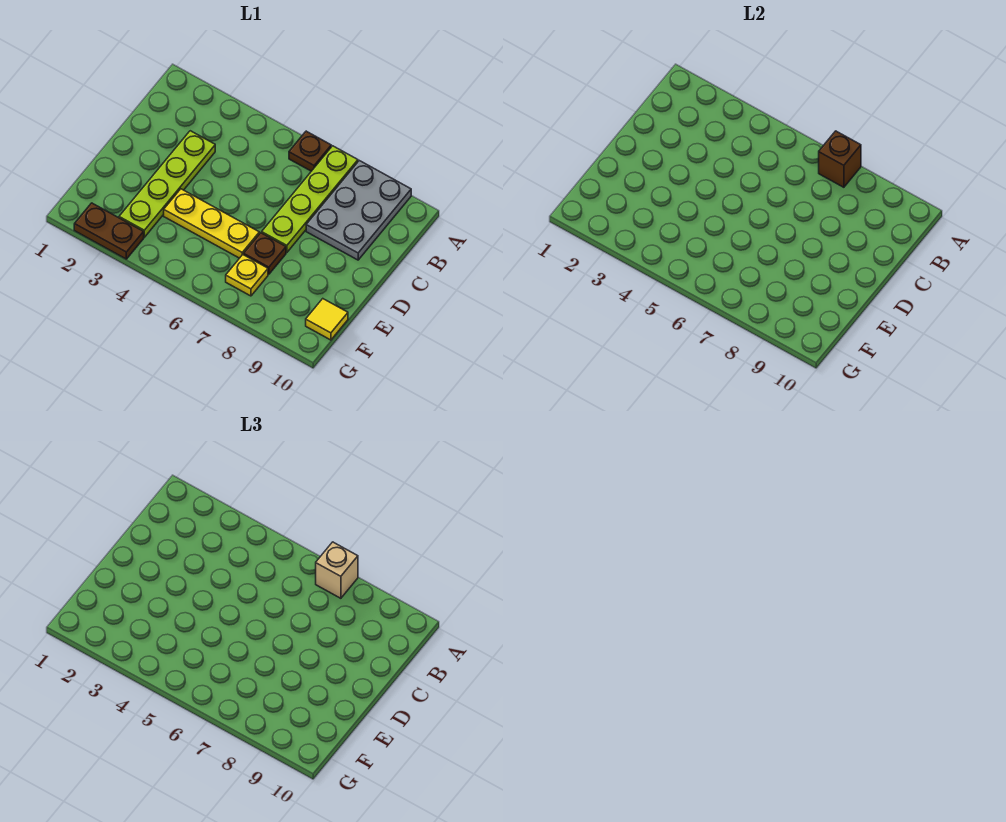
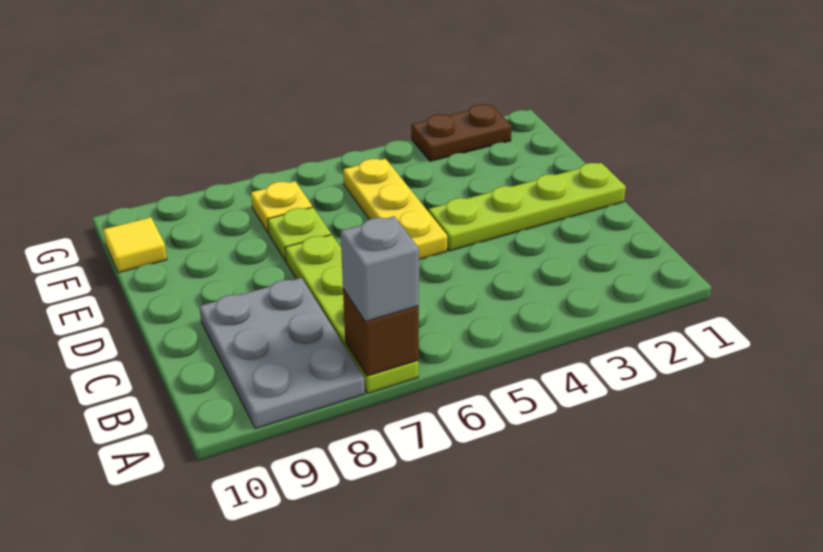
brown plate A6 level 1 -> none
tan brick A7 level 3 -> grey brick A7 level 3
lime plate C3:F3 level 1 -> lime plate D1:D4 level 1
yellow plate E4:E6 level 1 -> yellow plate D5:F5 level 1
brown plate E7 level 1 -> lime plate E7 level 1

